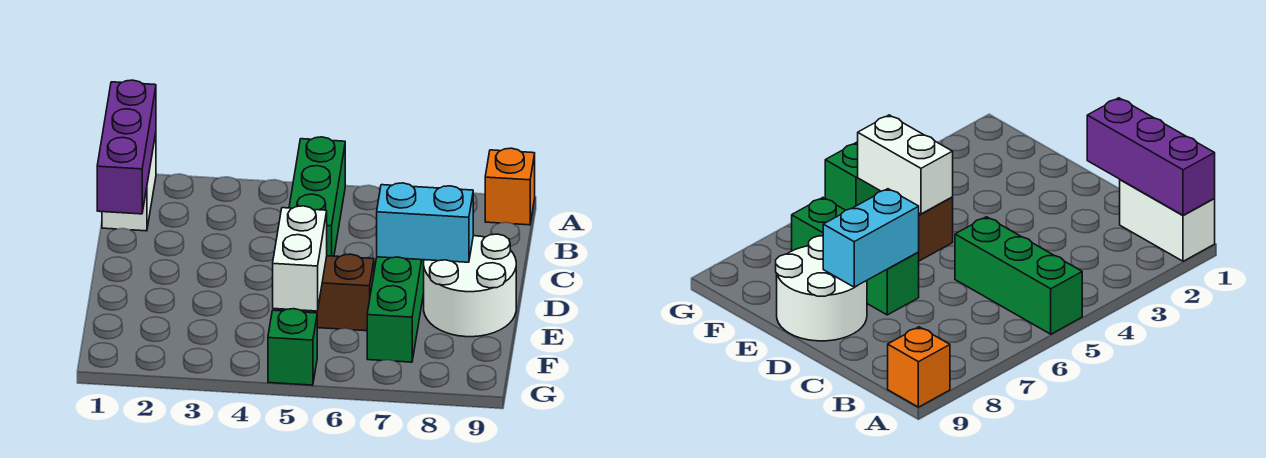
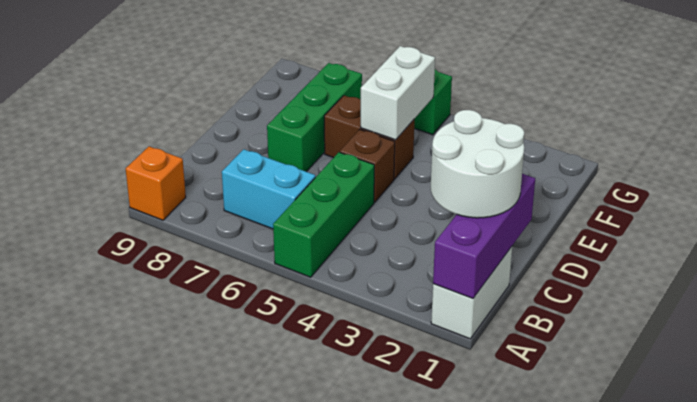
none -> brown brick D5 level 1
cyan brick D7:D8 level 2 -> cyan brick B6:B7 level 1
white round brick D8:E9 level 1 -> white round brick B1:C2 level 3

